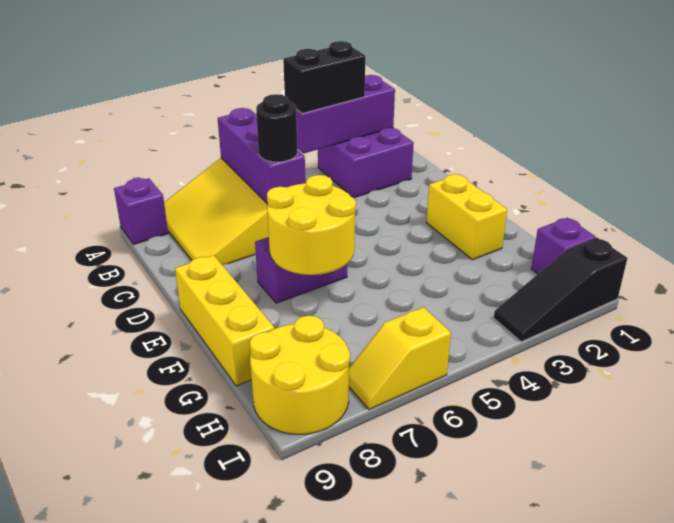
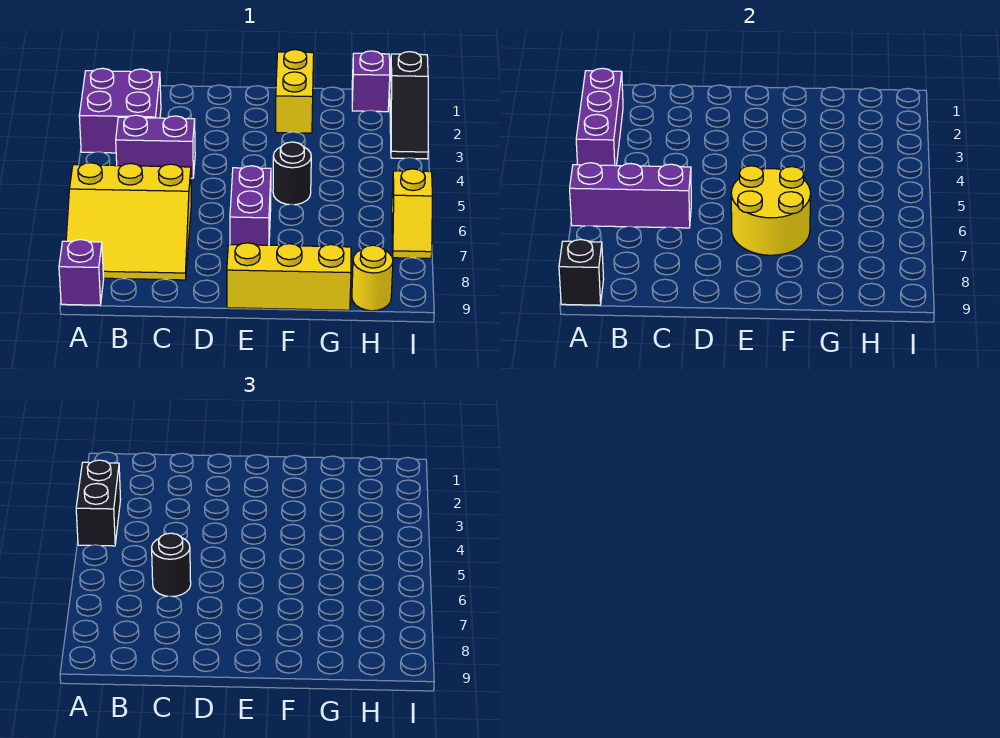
none -> black brick A9 level 2
none -> purple brick B4:C4 level 1
yellow brick E2:F2 level 1 -> yellow brick F1:F2 level 1
none -> black round brick F5 level 1
yellow round brick H8:I9 level 1 -> yellow round brick H9 level 1

